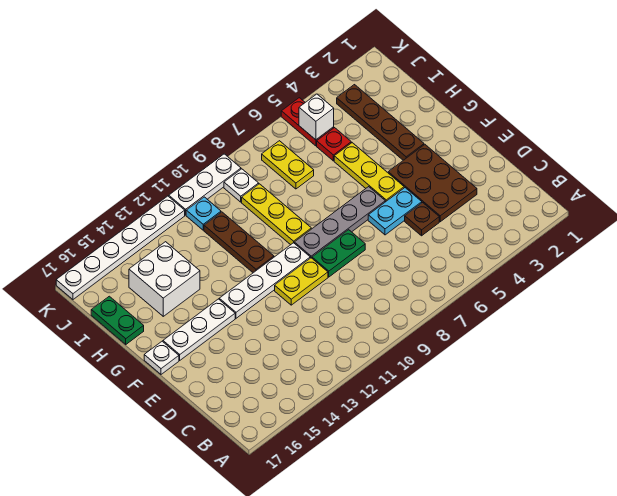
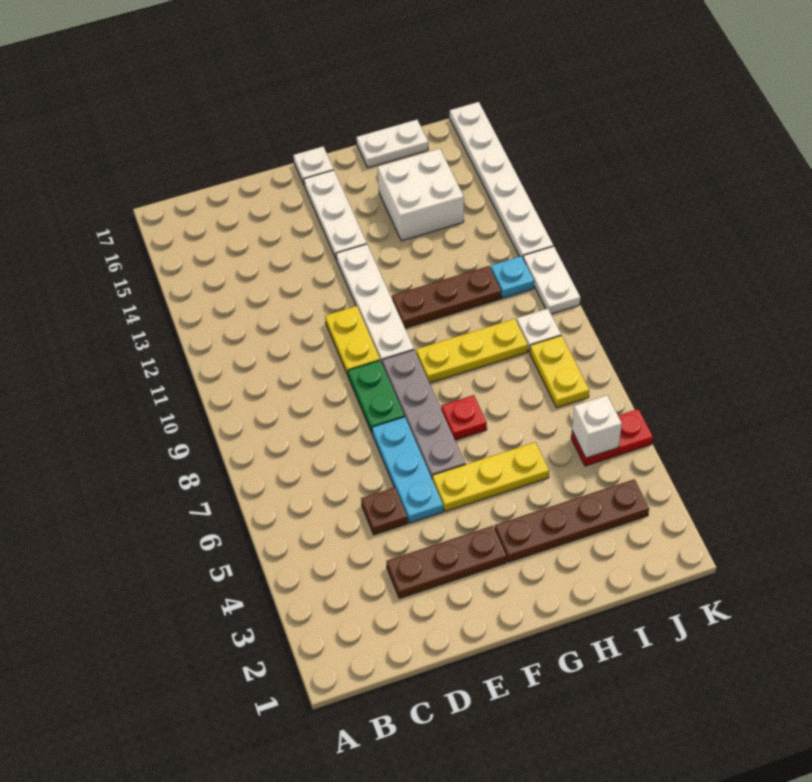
brown plate D3:F4 level 1 -> brown plate D3:F3 level 1
cyan plate E5:E6 level 1 -> cyan plate E5:E7 level 1
green plate H17:I17 level 1 -> white plate H17:I17 level 1
red plate I5 level 1 -> red plate G7 level 1
yellow plate I7:J7 level 1 -> yellow plate J7:J8 level 1
white plate K9:K11 level 1 -> white plate K10:K11 level 1

